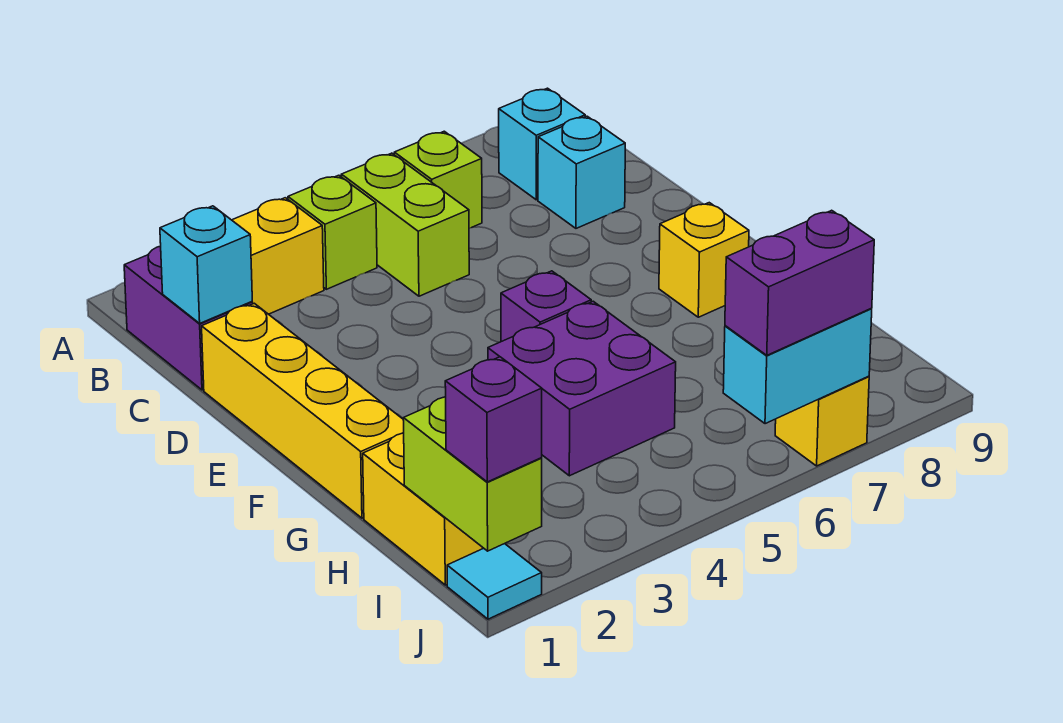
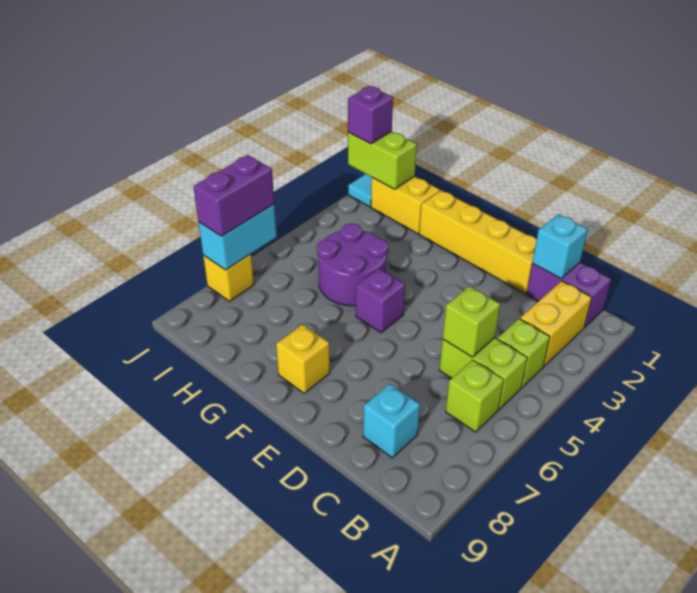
cyan brick B8 level 1 -> none
none -> lime brick C5 level 2
purple brick G4:H5 level 1 -> purple round brick G4:H5 level 1

